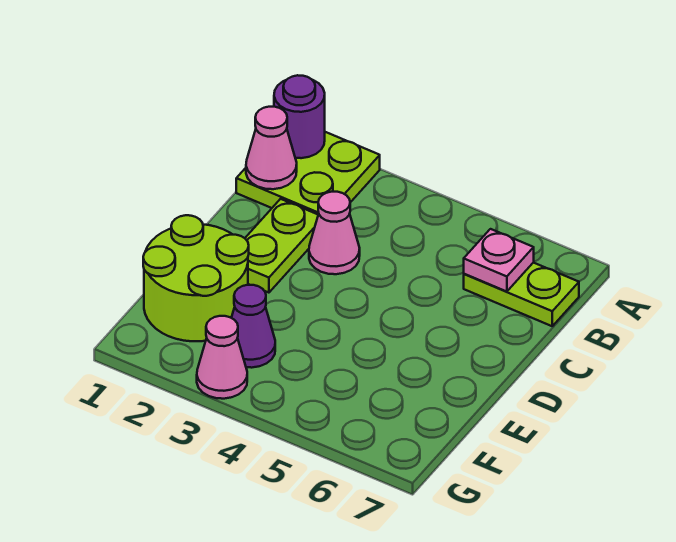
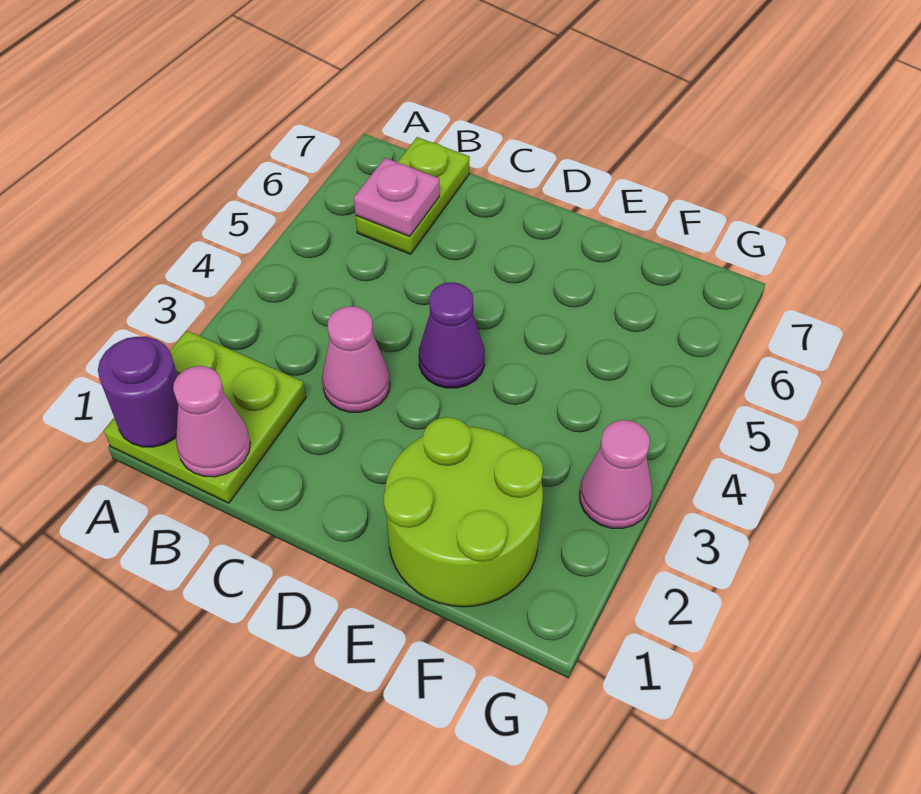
lime plate C2:D2 level 1 -> none
purple cone F3 level 1 -> purple cone D4 level 1

